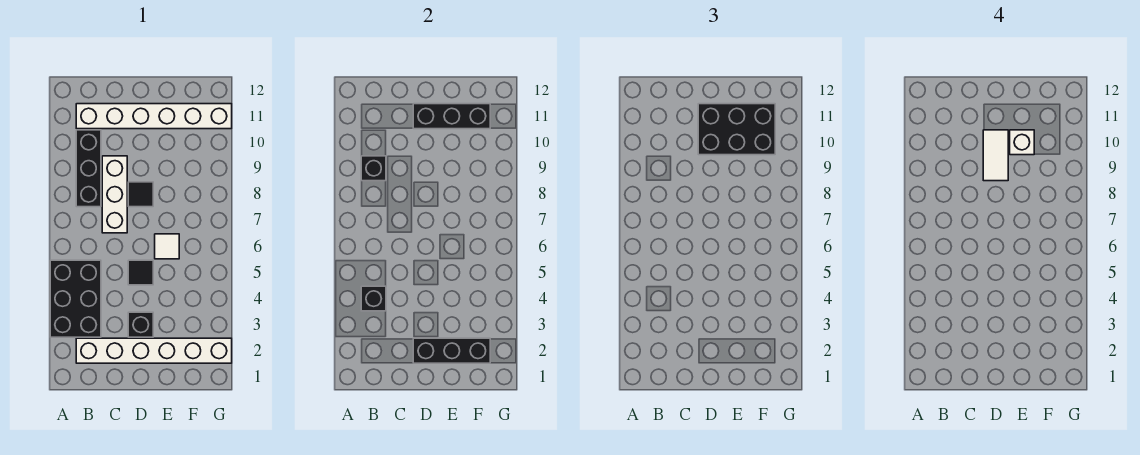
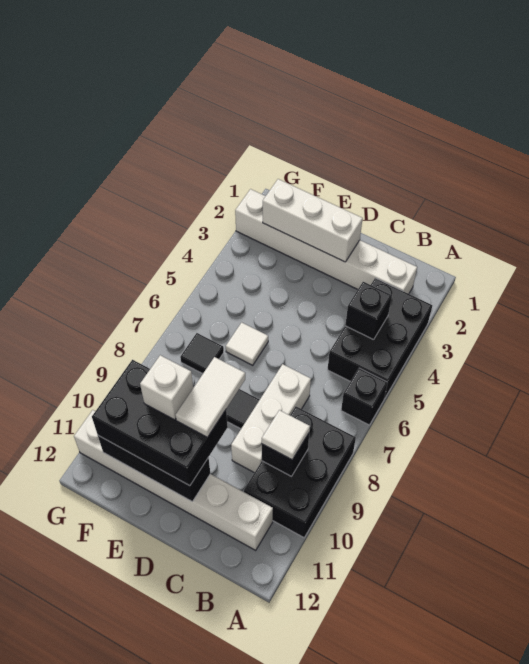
black brick B8:B10 level 1 -> black brick A8:B10 level 1
none -> white tile B9 level 3
black brick D2:F2 level 2 -> white brick D2:F2 level 2
black brick D3 level 1 -> black brick A6 level 1
black tile D5 level 1 -> black tile F7 level 1

